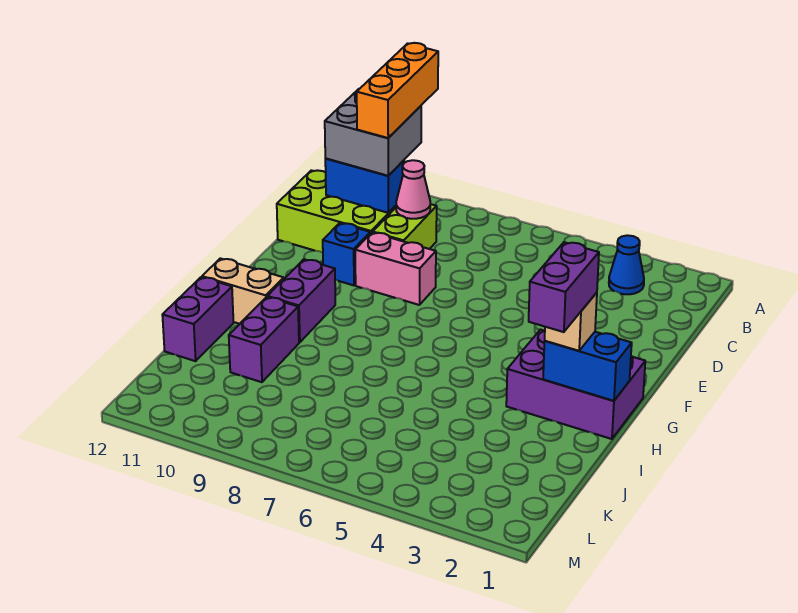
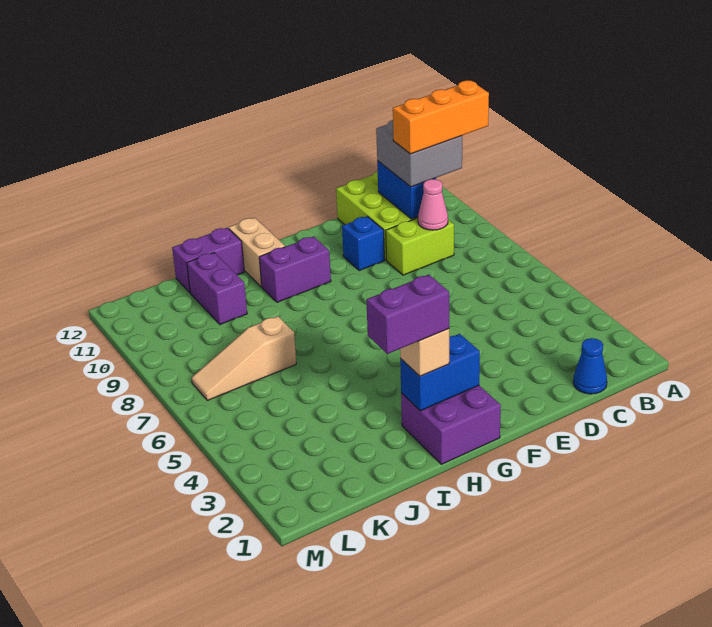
blue cone B3 level 1 -> blue cone C1 level 1
pink brick E8:E9 level 1 -> none
purple brick G1:H3 level 1 -> purple brick G1:H2 level 1
blue brick H1:H2 level 2 -> blue brick G2:H2 level 2
purple brick I10:J10 level 1 -> purple brick J10:J11 level 1
none -> tan slope J7:L7 level 1 top J

